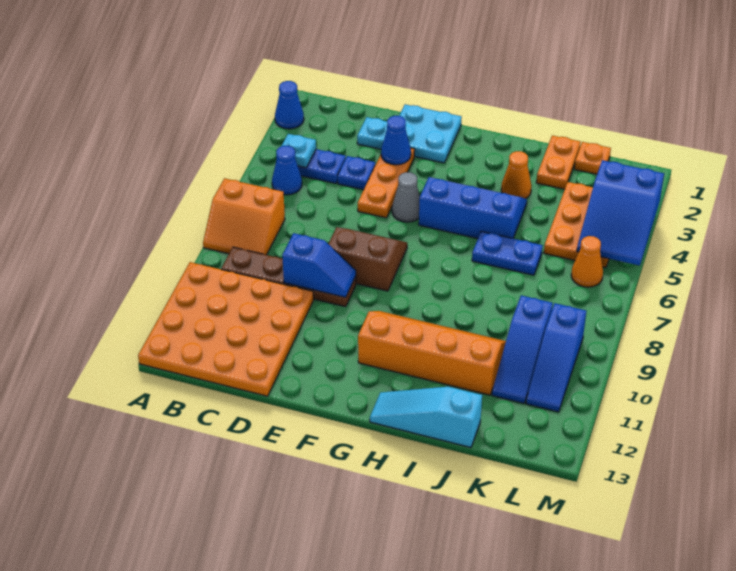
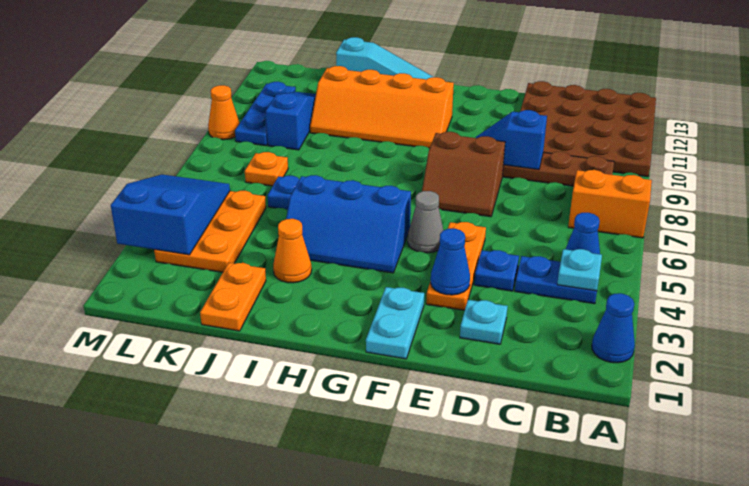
orange plate A10:D13 level 1 -> brown plate A10:D13 level 1
cyan plate E1:F2 level 1 -> cyan plate F1:F2 level 1
orange plate K1 level 1 -> orange plate K7 level 1
orange cone L6 level 1 -> orange cone M9 level 1
blue slope L9:L11 level 1 top 9 -> blue plate L9:L11 level 1

